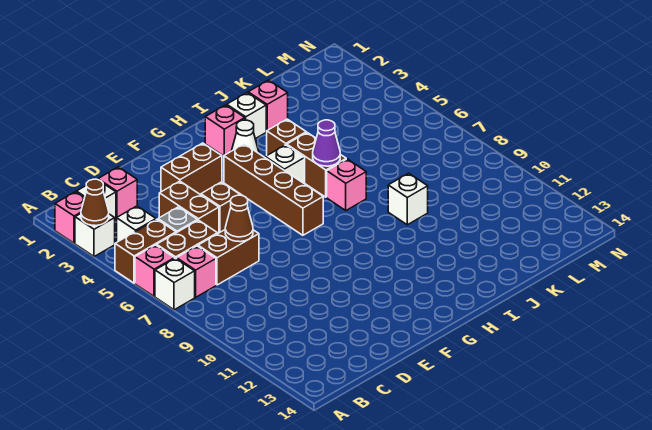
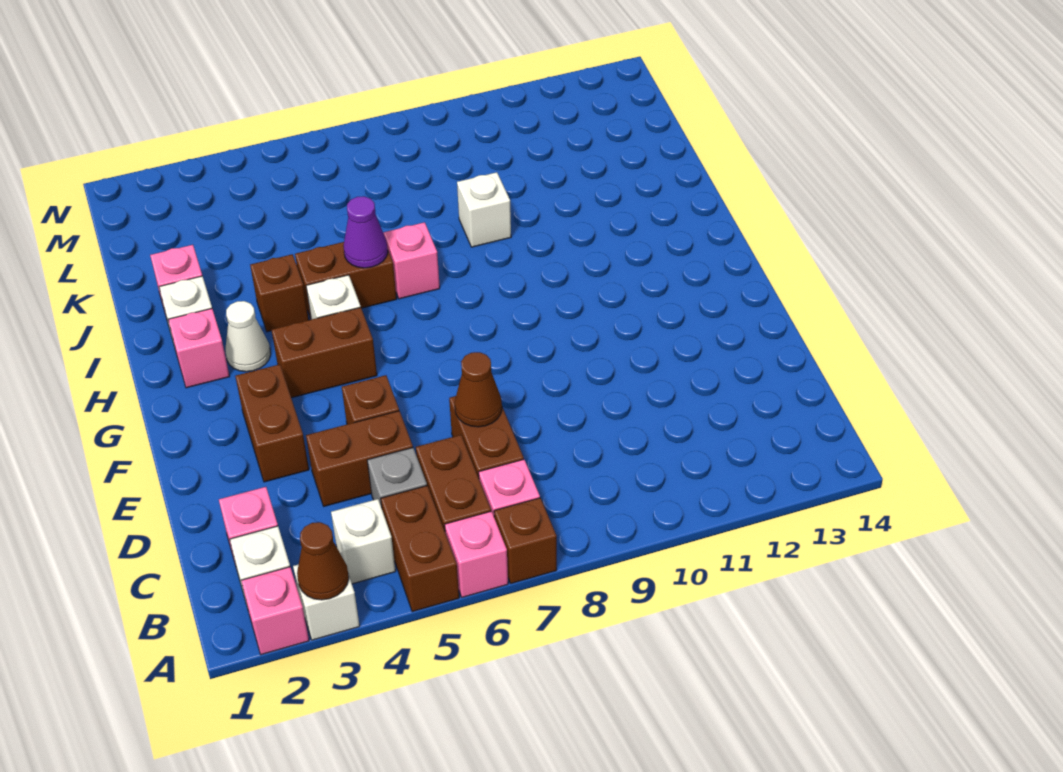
white brick A7 level 1 -> brown brick A7 level 1
brown brick G4:G7 level 1 -> brown brick G4:G5 level 1

